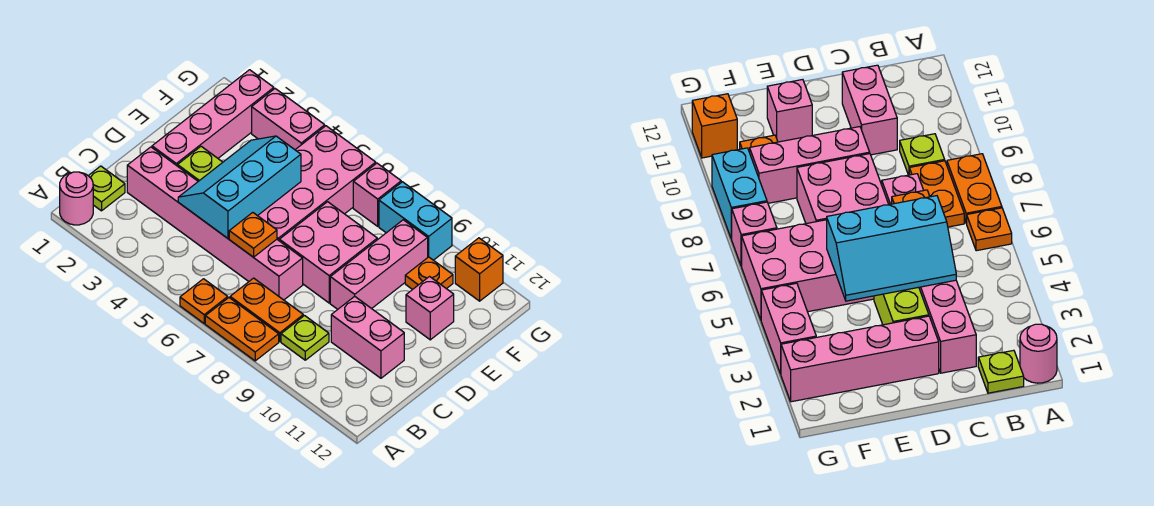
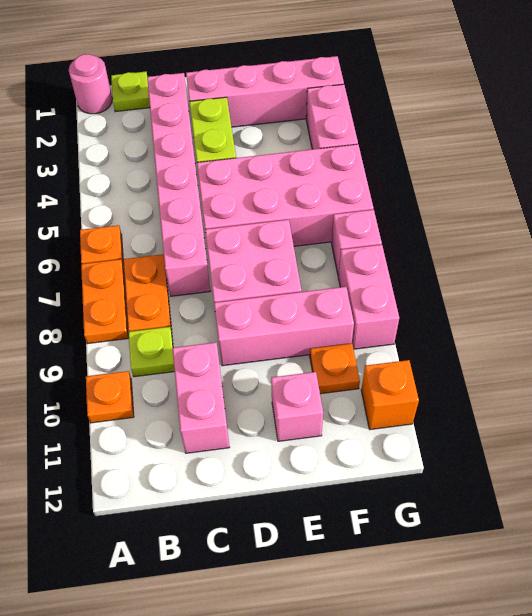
cyan slope C4:E5 level 2 top 5 -> none
orange plate C6 level 2 -> orange plate A10 level 1
cyan brick G8:G9 level 1 -> pink brick G8:G9 level 1

